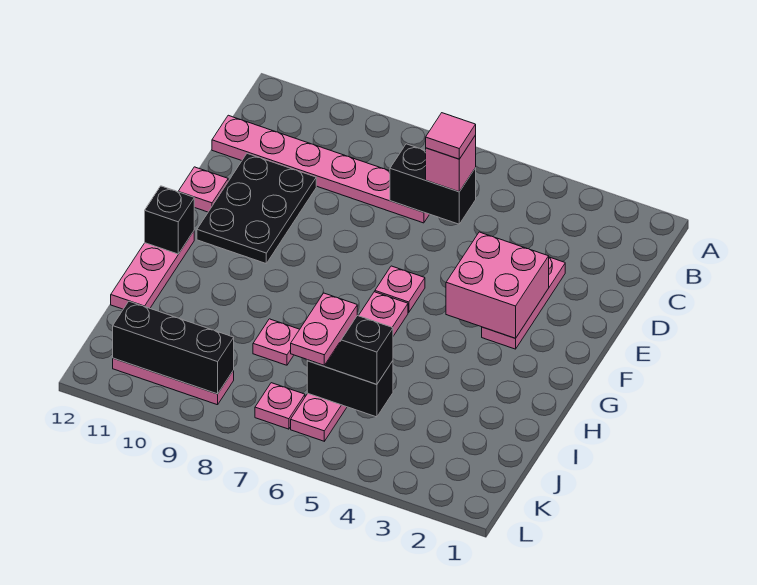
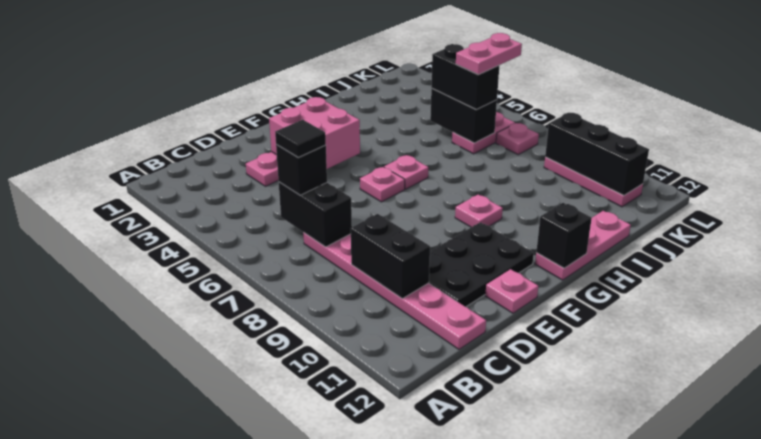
pink brick C6 level 3 -> black brick C6 level 3
pink tile C6 level 4 -> black tile C6 level 4
none -> black brick C9:C10 level 2
pink plate I8 level 1 -> pink plate G9 level 1

